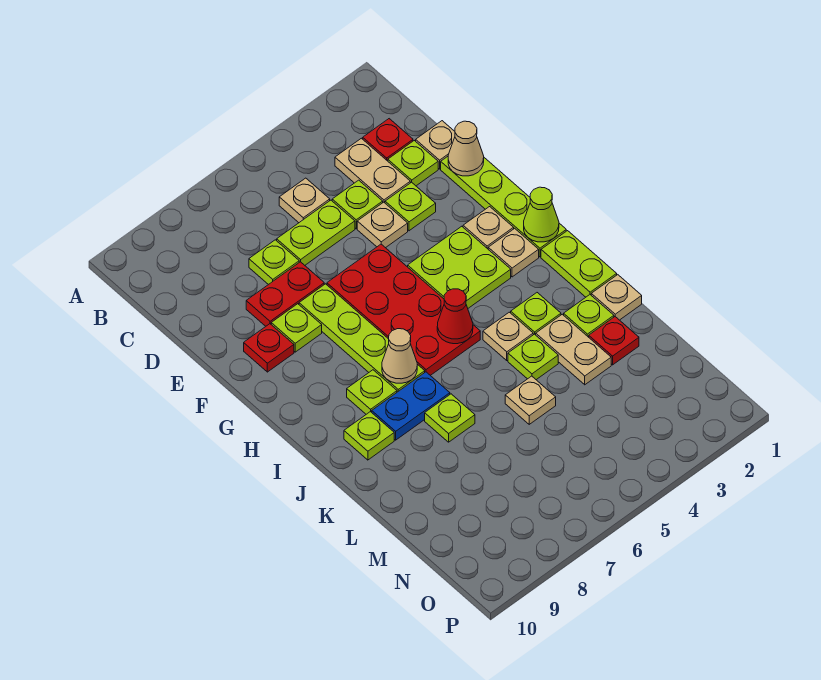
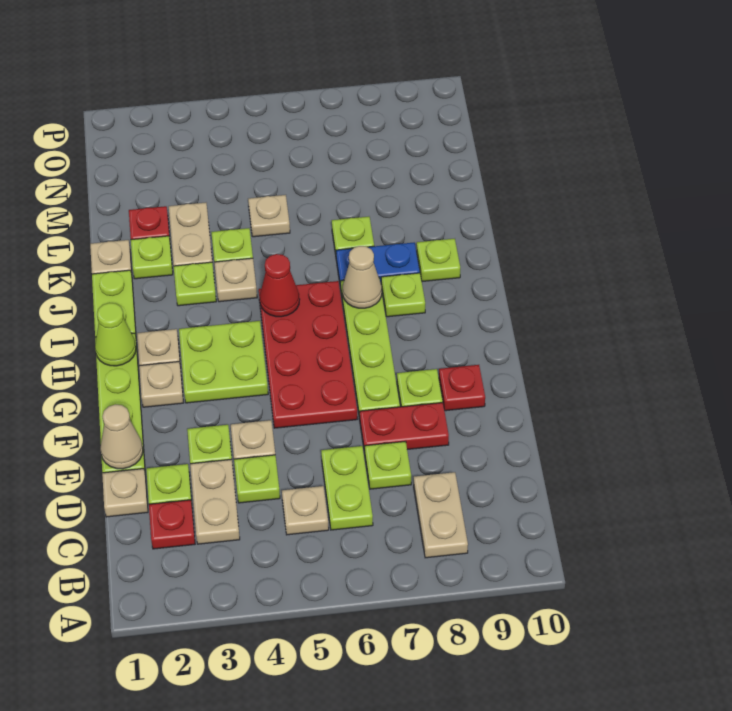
none -> tan plate B8:C8 level 1
lime plate D5:D6 level 1 -> lime plate C6:D6 level 1

